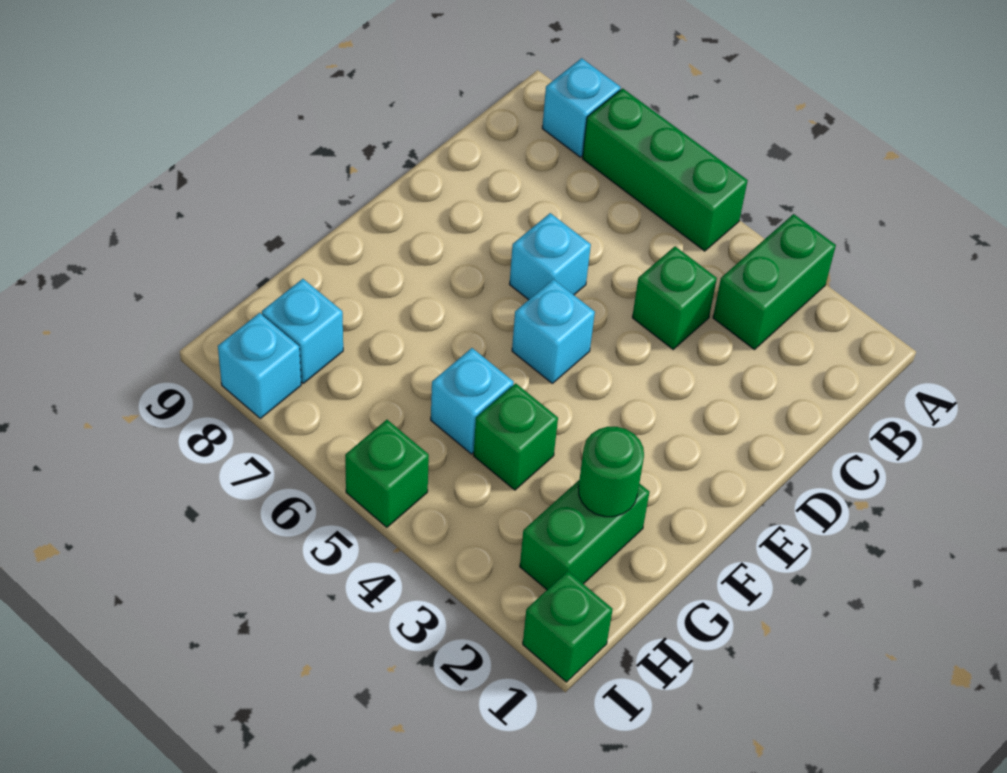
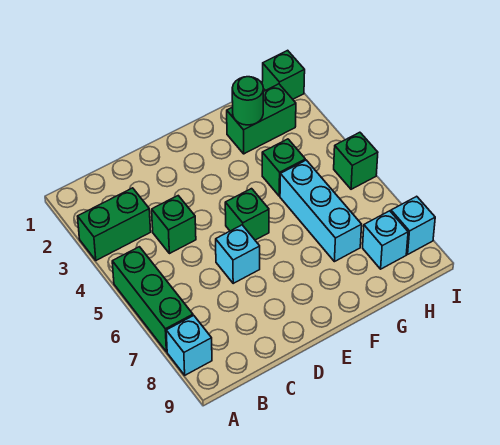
cyan brick E5 level 1 -> green brick E5 level 1
cyan brick G5 level 1 -> cyan brick G5:G7 level 1

